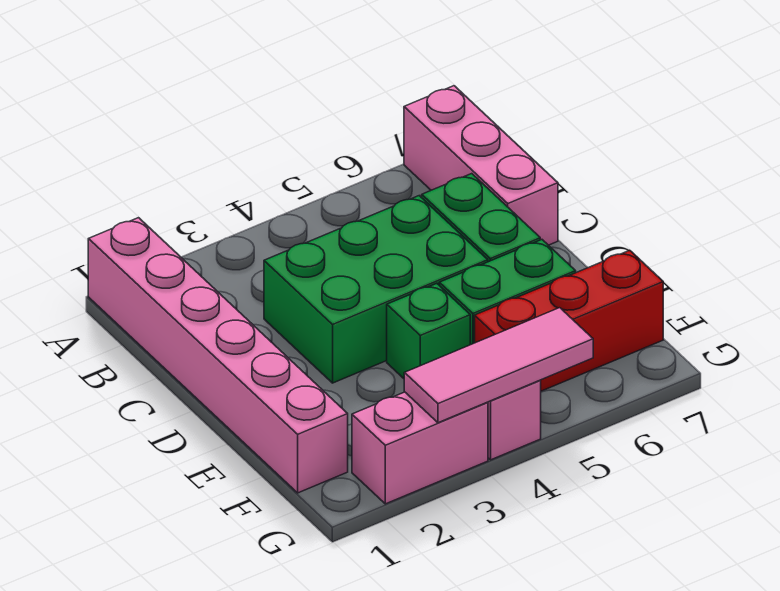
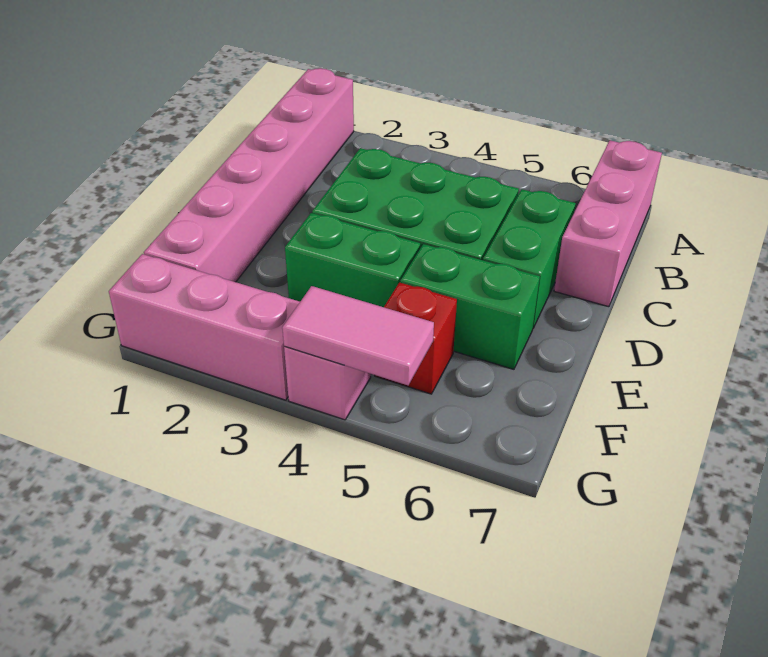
green brick E4 level 1 -> green brick E3:E4 level 1
red brick F5:F7 level 1 -> red brick F5 level 1
pink brick G2:G3 level 1 -> pink brick G1:G3 level 1
pink tile G3:G5 level 2 -> pink tile G4:G5 level 2

